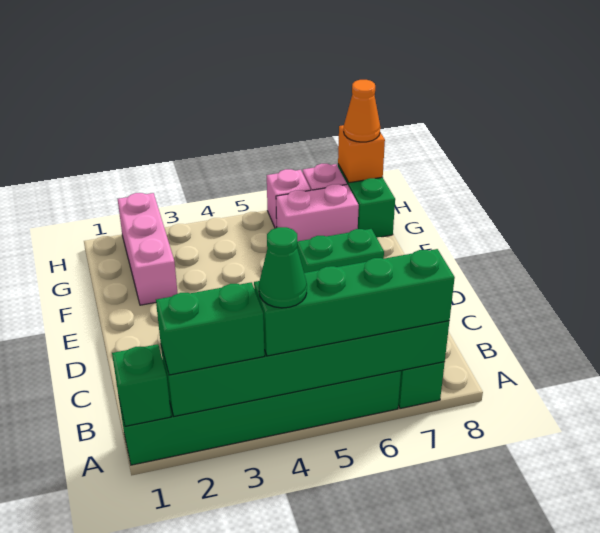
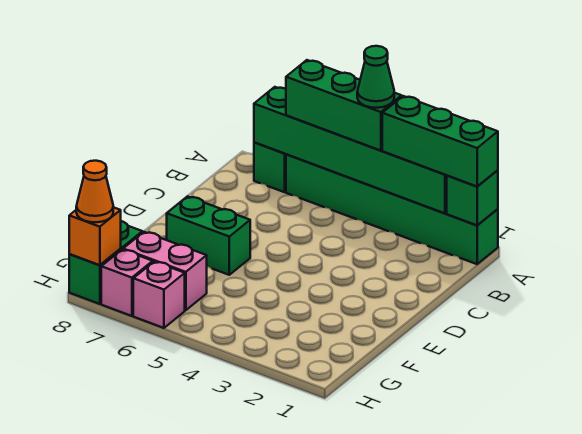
green brick A2:A3 level 3 -> green brick A1:A3 level 3
green brick A4:A7 level 3 -> green brick A4:A6 level 3
pink brick F2:H2 level 1 -> none

